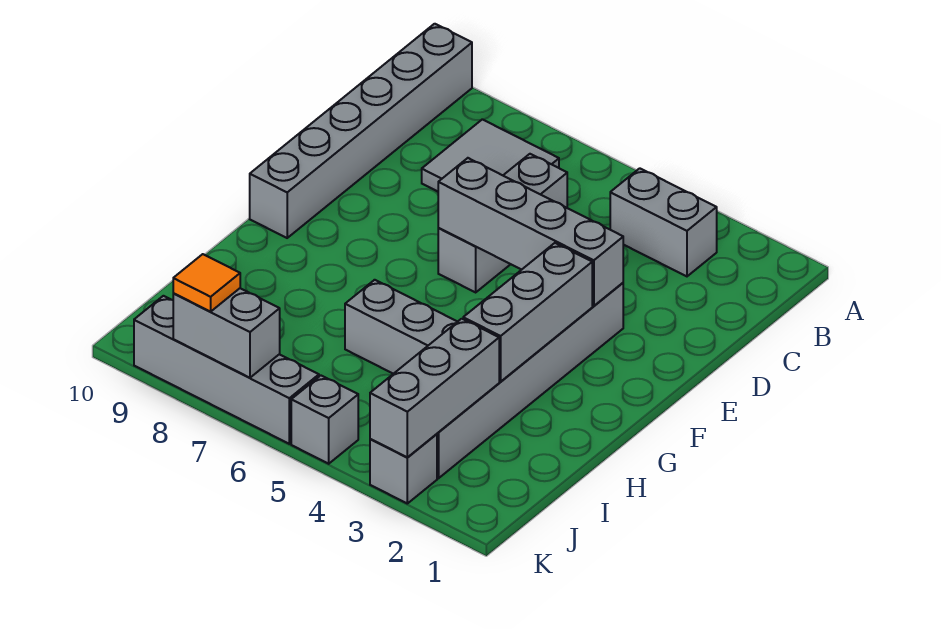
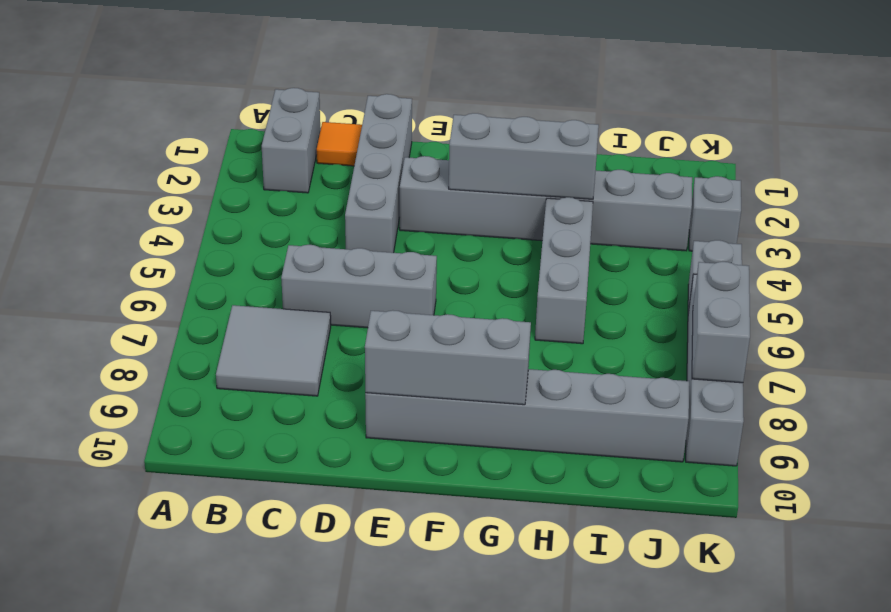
grey brick A10:F10 level 1 -> grey brick E9:J9 level 1
grey brick B3:B4 level 1 -> grey brick B1:B2 level 1
grey brick E3:E6 level 2 -> grey brick D1:D4 level 1
grey brick I3:K3 level 2 -> grey brick E9:G9 level 2
orange tile K8 level 3 -> orange tile C1 level 1

